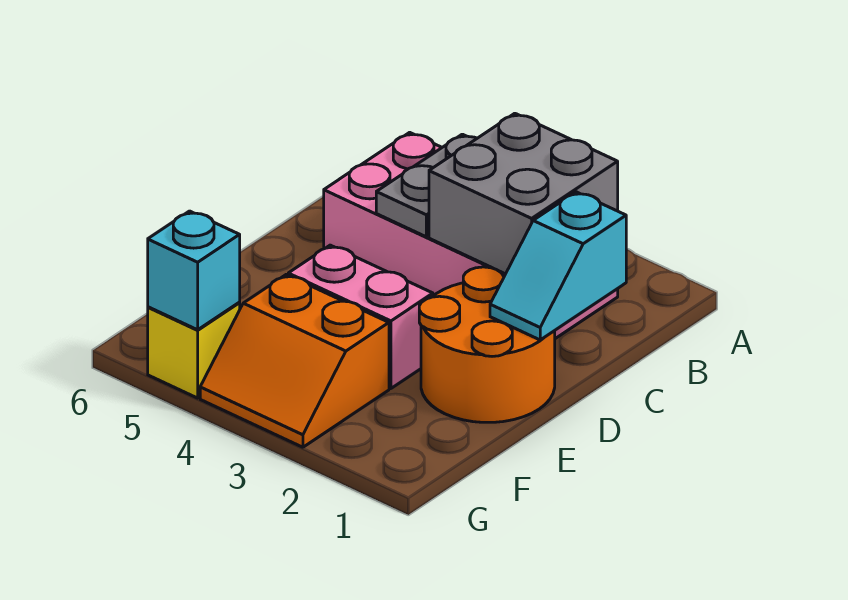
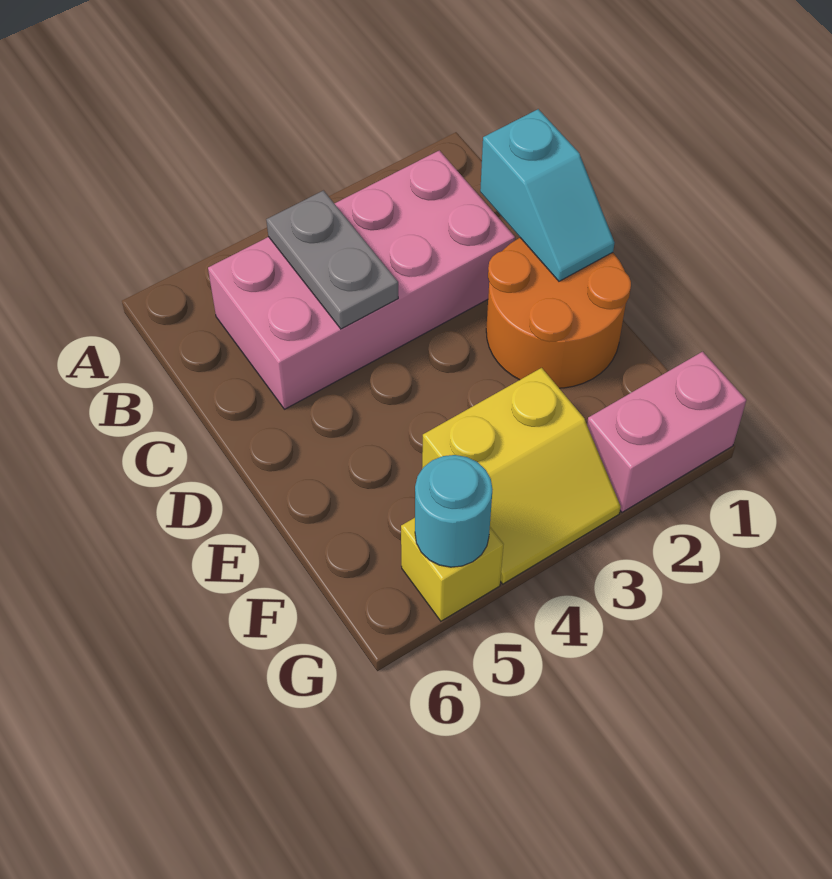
grey brick B2:C3 level 2 -> none
pink brick E3:E4 level 1 -> pink brick G1:G2 level 1
orange slope F3:G4 level 1 top F -> yellow slope F3:G4 level 1 top F
cyan brick G5 level 2 -> cyan round brick G5 level 2

